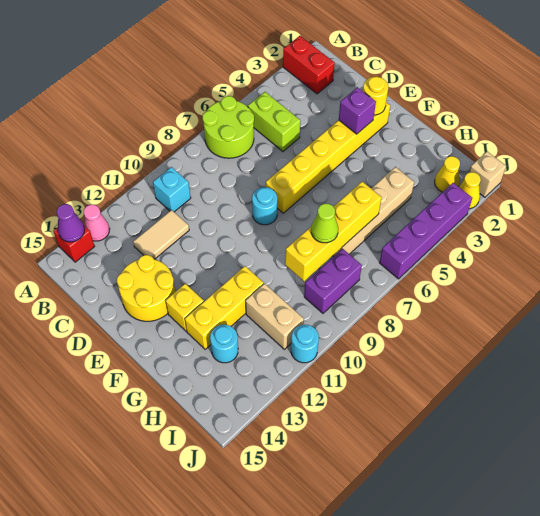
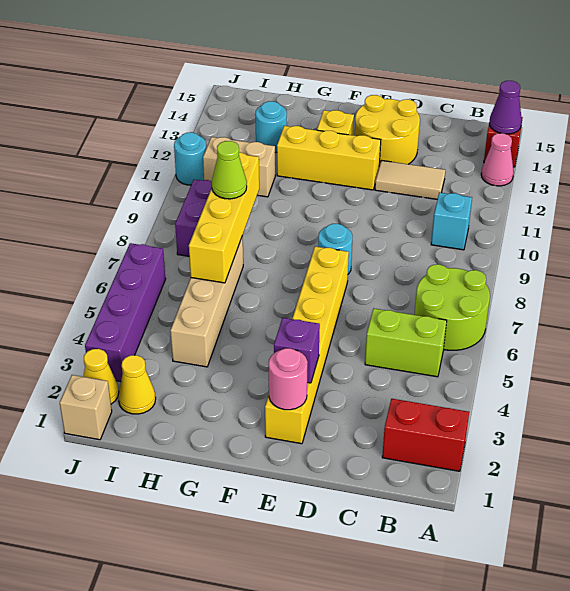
tan tile C11:C12 level 1 -> tan tile C12:D12 level 1
yellow round brick E2 level 2 -> pink round brick E2 level 2
yellow brick G11:G13 level 1 -> yellow brick E12:G12 level 1

